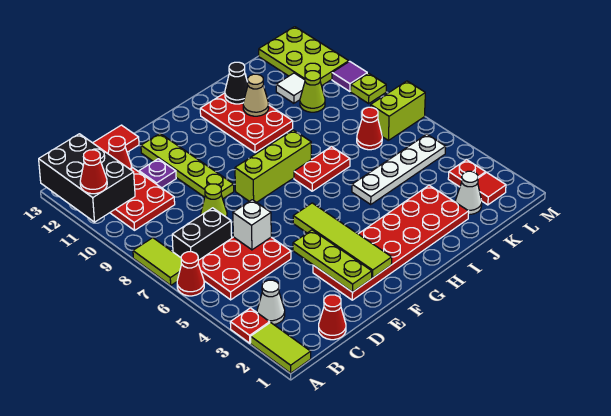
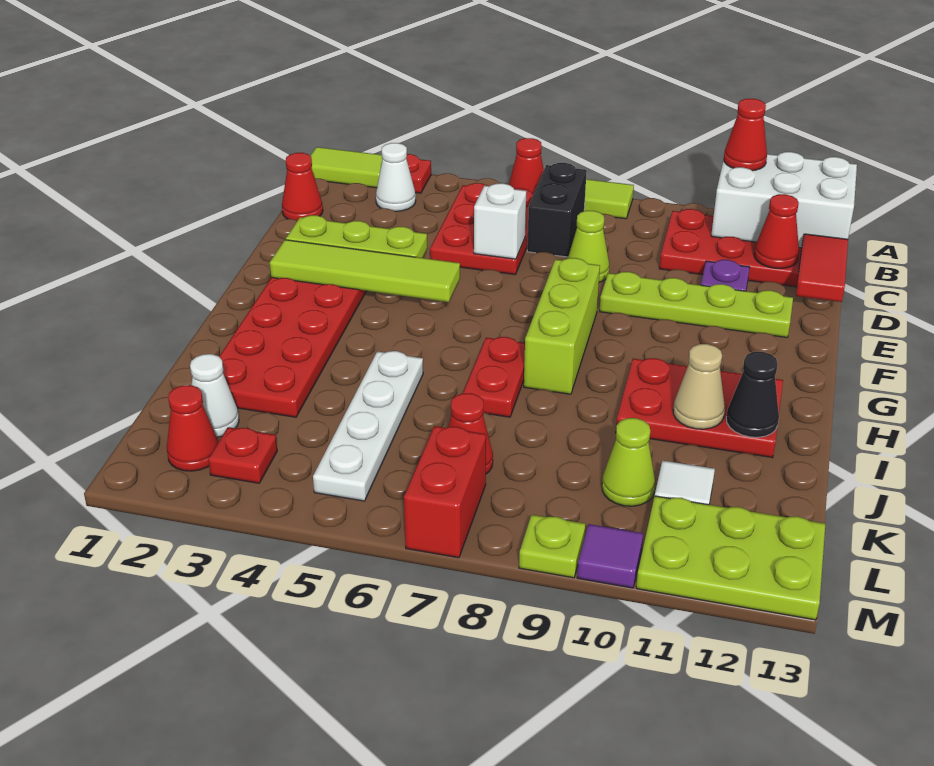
black brick A11:B13 level 2 -> white brick A11:B13 level 2
red tile L2 level 1 -> red cone L2 level 1
lime brick L7:M7 level 1 -> red brick L7:M7 level 1

